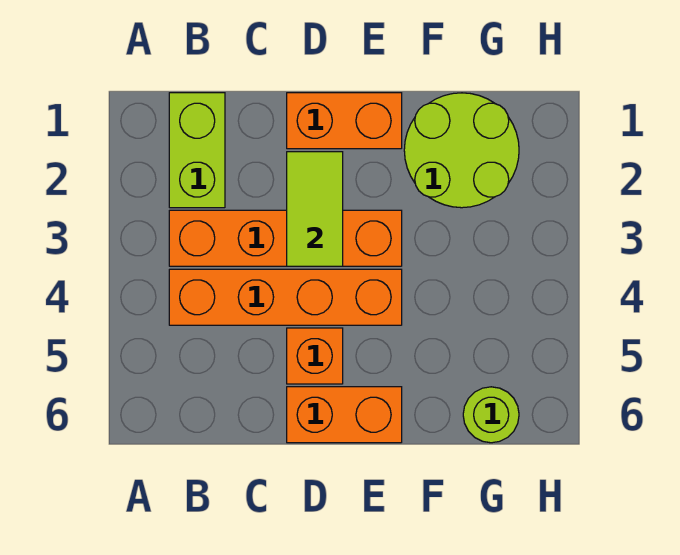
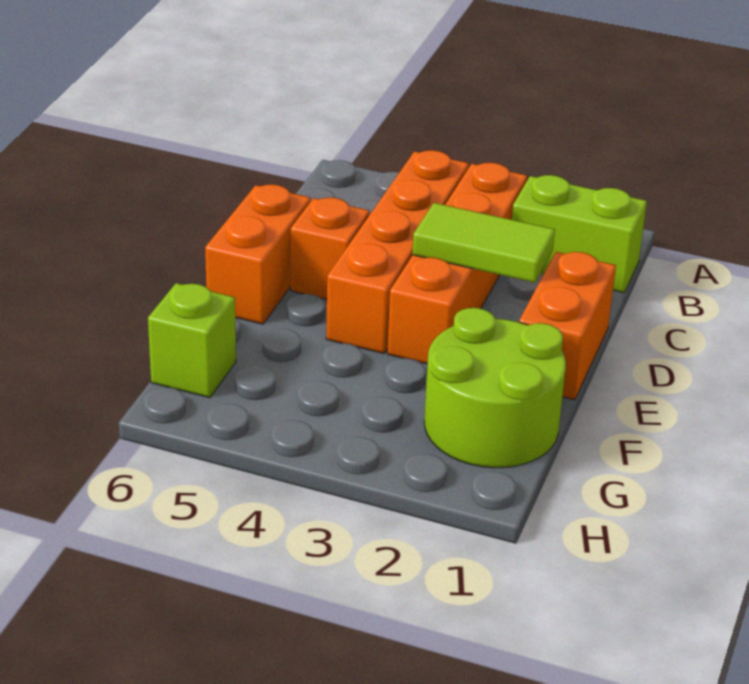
lime round brick G6 level 1 -> lime brick G6 level 1

